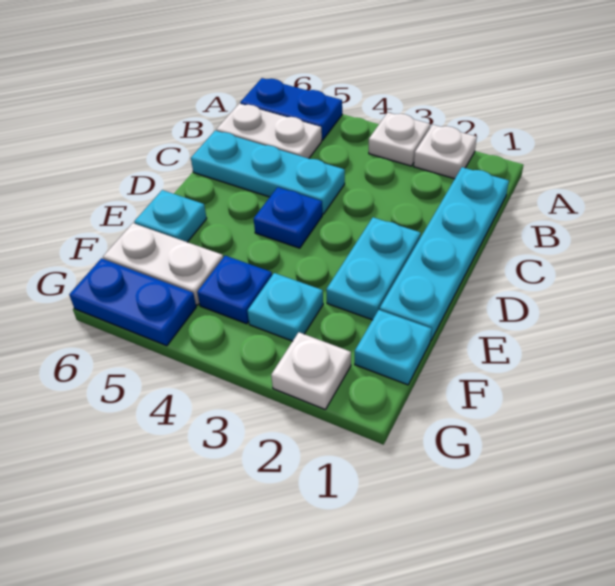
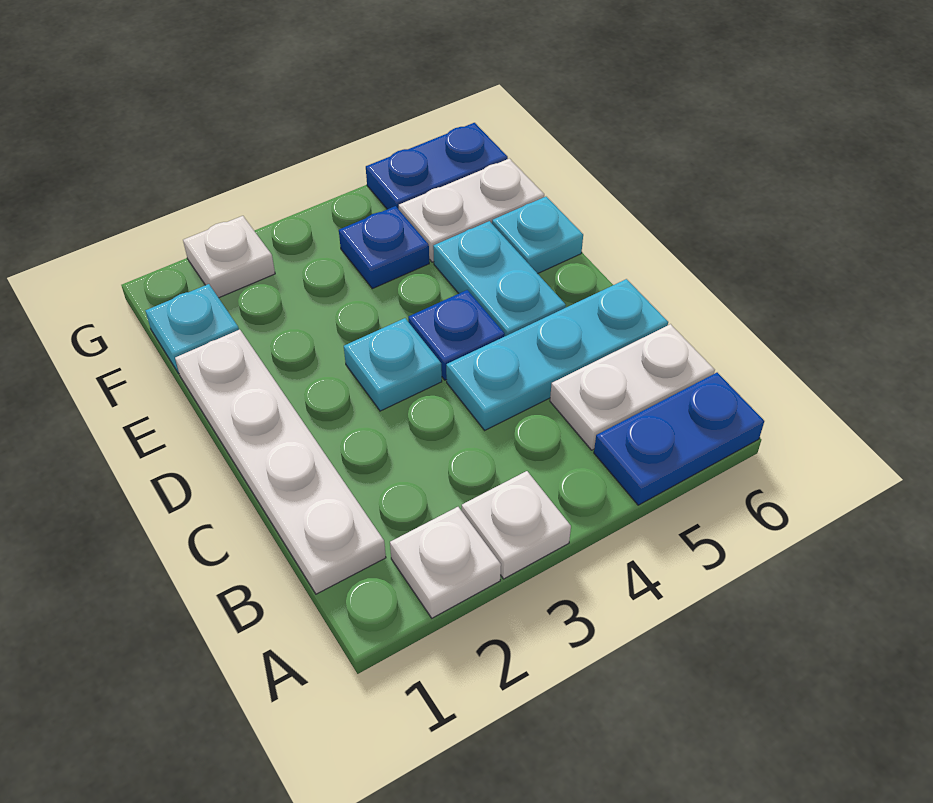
cyan plate B1:E1 level 1 -> white plate B1:E1 level 1
cyan plate D2:E2 level 1 -> cyan plate D5:E5 level 1
cyan plate F3 level 1 -> cyan plate D3 level 1

